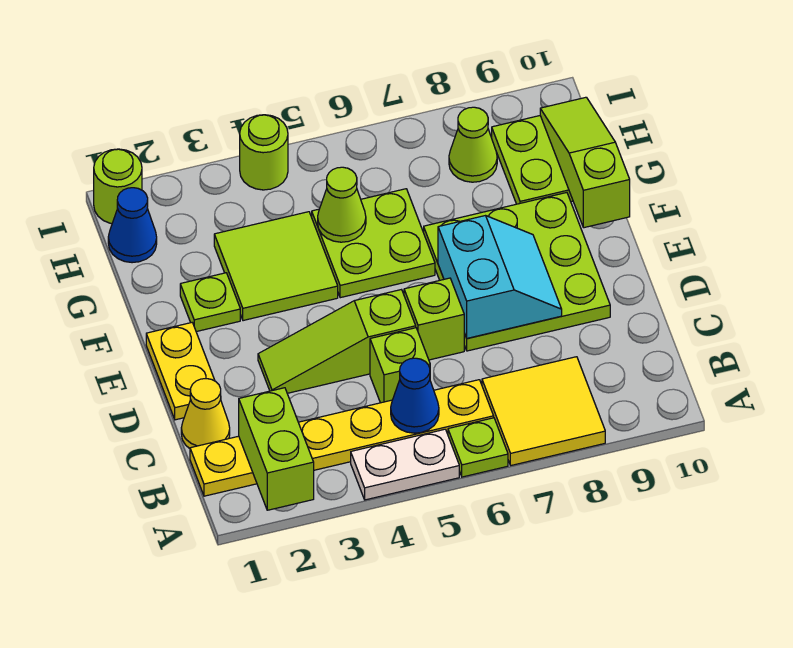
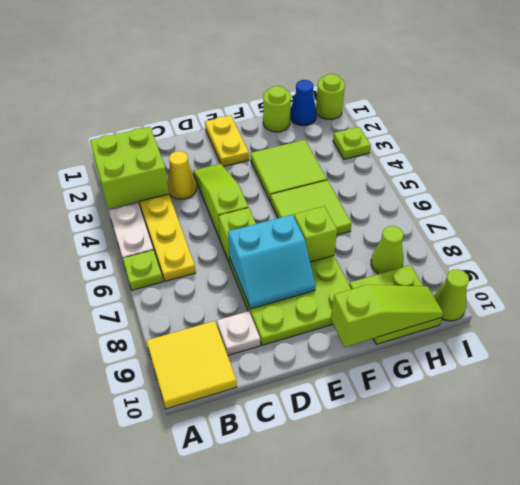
lime brick A2:B2 level 2 -> lime brick A2:B3 level 2
yellow tile A7:B8 level 1 -> yellow tile A9:B10 level 1
blue cone B5 level 2 -> none
yellow cone C1 level 1 -> yellow cone C3 level 1
lime brick C5 level 1 -> lime brick F7 level 2
none -> white plate C9 level 1
yellow plate D1:E1 level 1 -> yellow plate E1:E2 level 1
lime plate F2 level 1 -> lime plate I3 level 1
lime plate F5:G6 level 1 -> lime tile F5:G6 level 1
lime cone G5 level 2 -> lime cone I10 level 1
lime round brick I4 level 1 -> lime round brick G1 level 1

